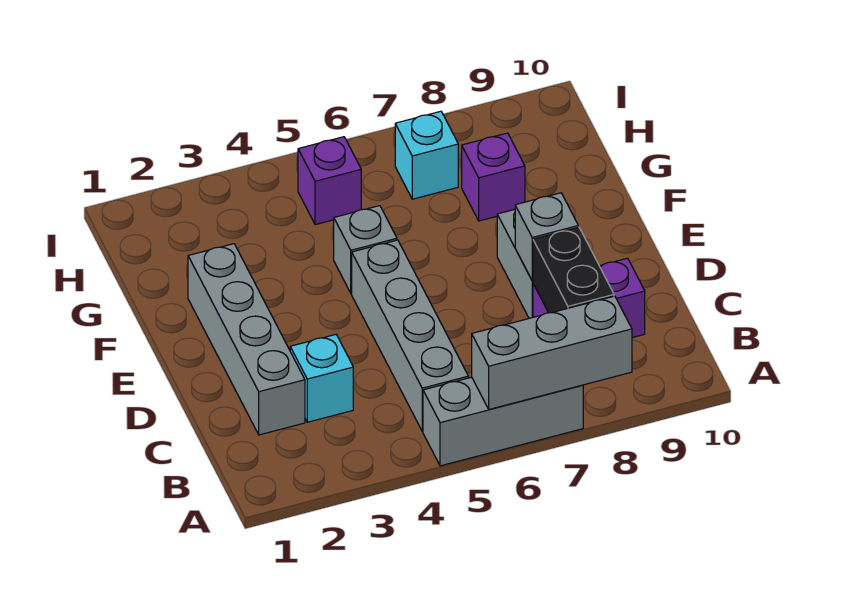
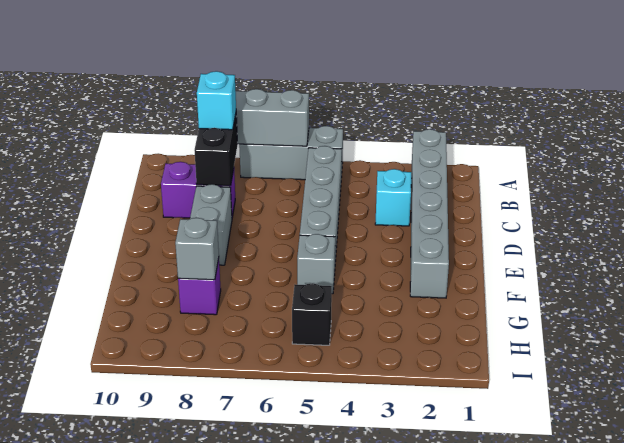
grey brick C2:F2 level 1 -> grey brick A2:F2 level 1
grey brick D8 level 2 -> grey brick G8 level 2
purple brick H5 level 1 -> black brick H5 level 1
cyan brick H7 level 1 -> cyan brick B8 level 3

